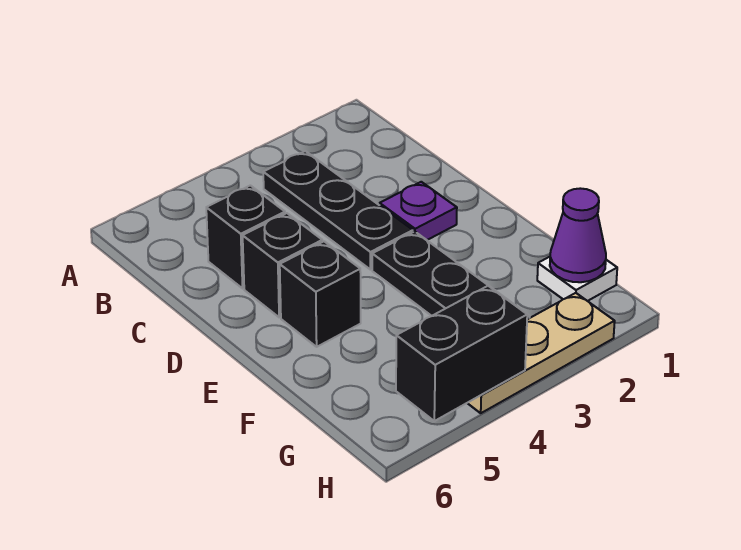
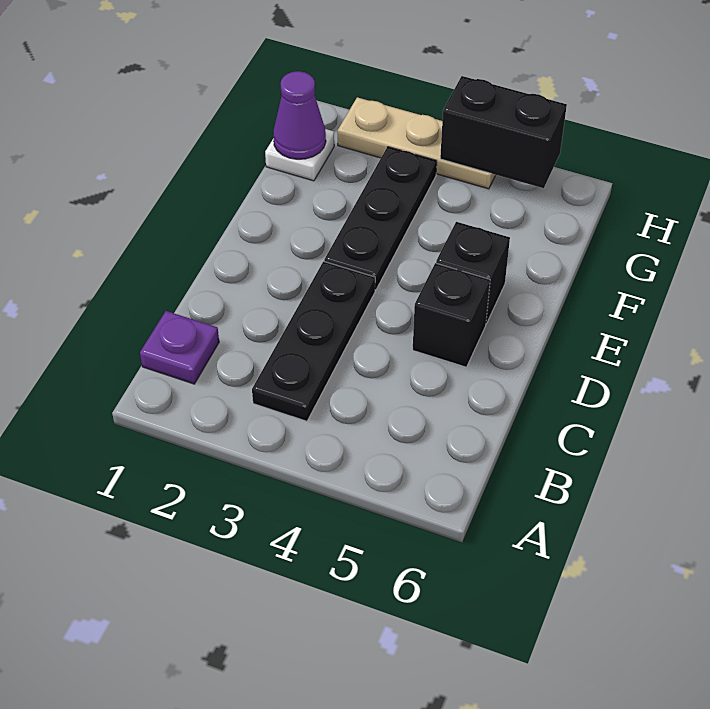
black brick C5 level 1 -> none
purple plate D2 level 1 -> purple plate B1 level 1

